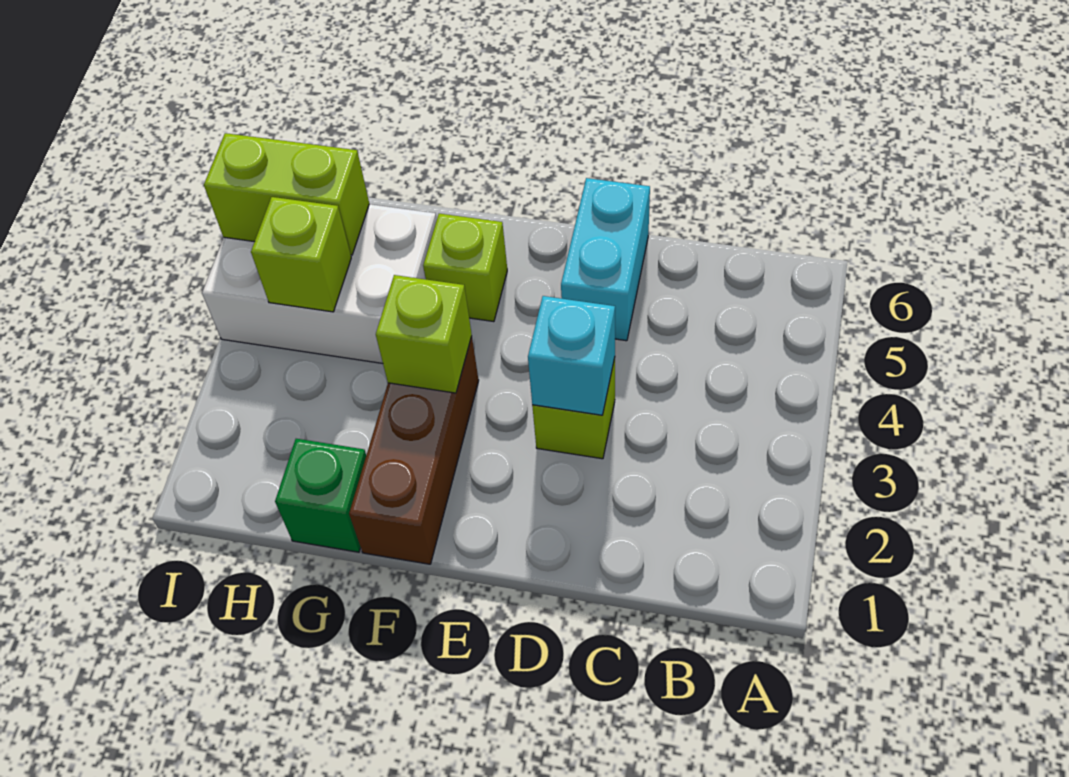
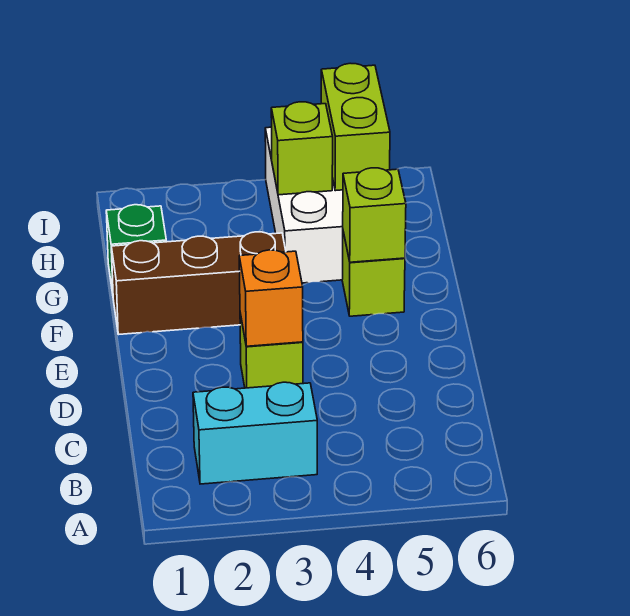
cyan brick D3 level 2 -> orange brick D3 level 2
cyan brick D5:D6 level 1 -> cyan brick B2:B3 level 1
lime brick F3 level 2 -> lime brick F5 level 2

